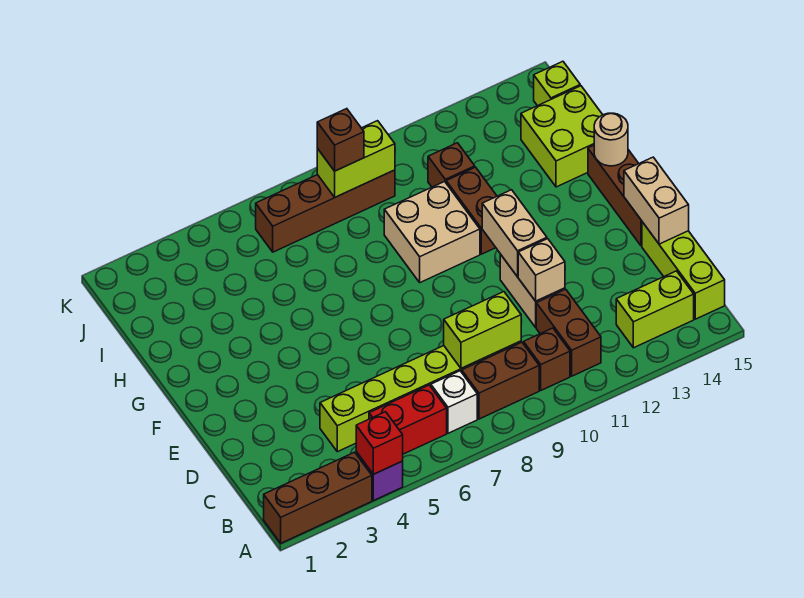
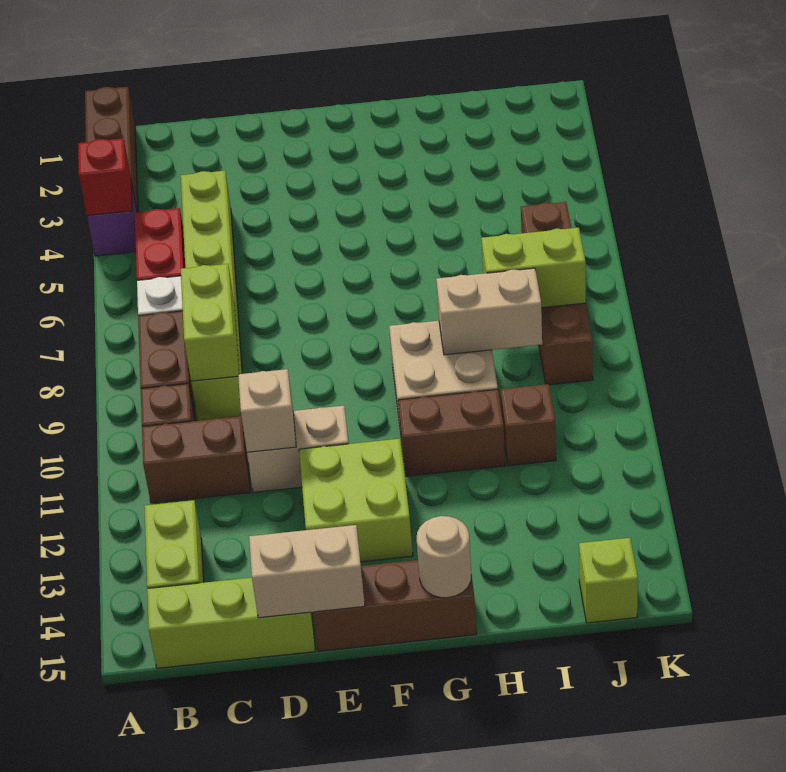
tan brick E11:F11 level 2 -> tan brick H9:I9 level 2
lime brick H14:I15 level 1 -> lime brick E12:F13 level 1
lime brick J8:J9 level 2 -> lime brick I8:J8 level 2
brown brick J8 level 3 -> none

